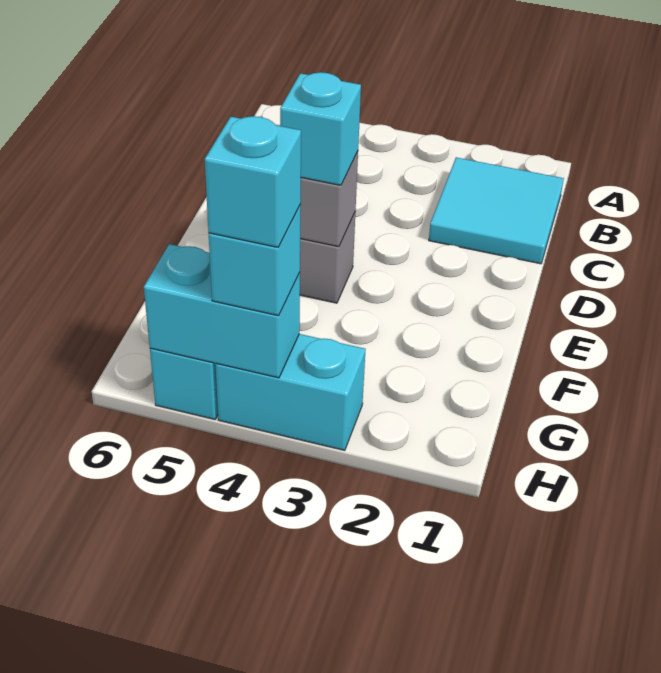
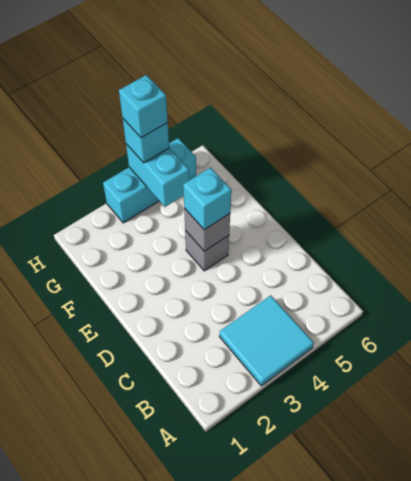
cyan tile B1:C2 level 1 -> cyan tile A3:B4 level 1
cyan brick H4:H5 level 2 -> cyan brick G4:H4 level 2

